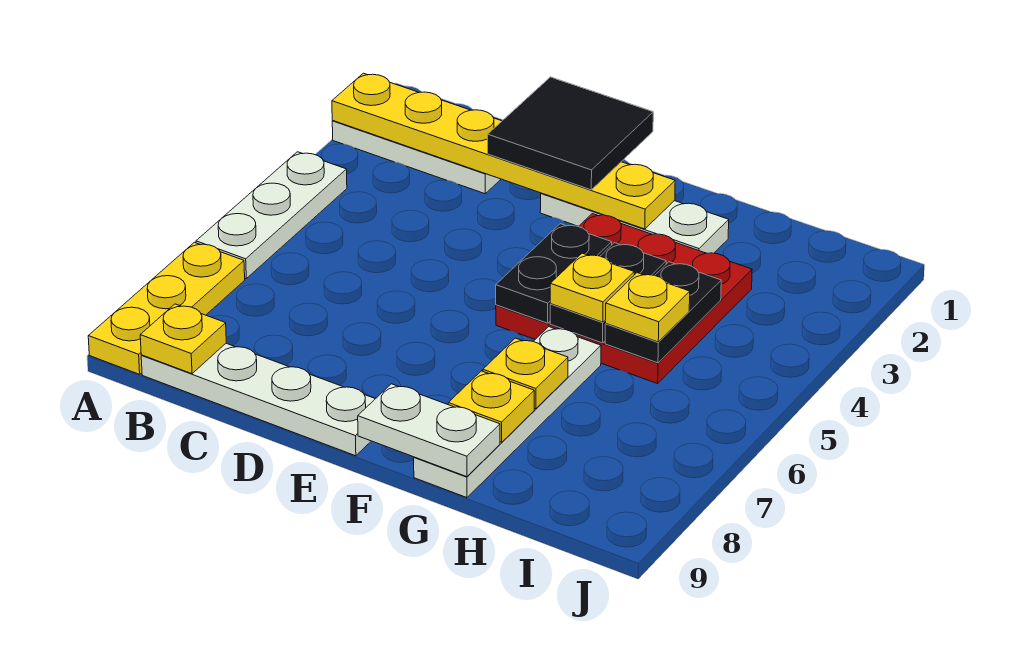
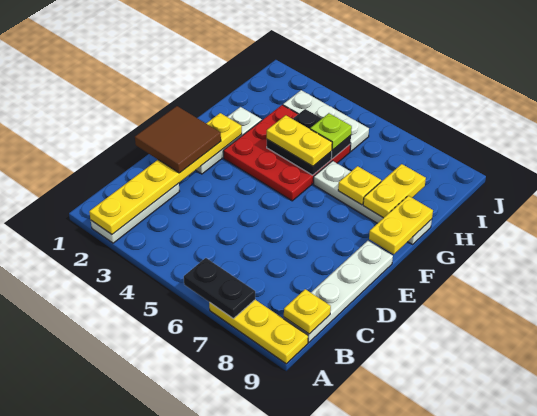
white plate A4:A6 level 1 -> white plate I3:I5 level 1
black tile D1:E2 level 3 -> brown tile D1:E2 level 3
black plate F4:F5 level 2 -> black plate A6:A7 level 2
white plate F9:G9 level 2 -> yellow plate F9:G9 level 2
yellow plate G5 level 3 -> yellow plate G4:G5 level 3
yellow plate G8 level 2 -> yellow plate G8:H8 level 2
yellow plate H5 level 3 -> lime plate H5 level 3

